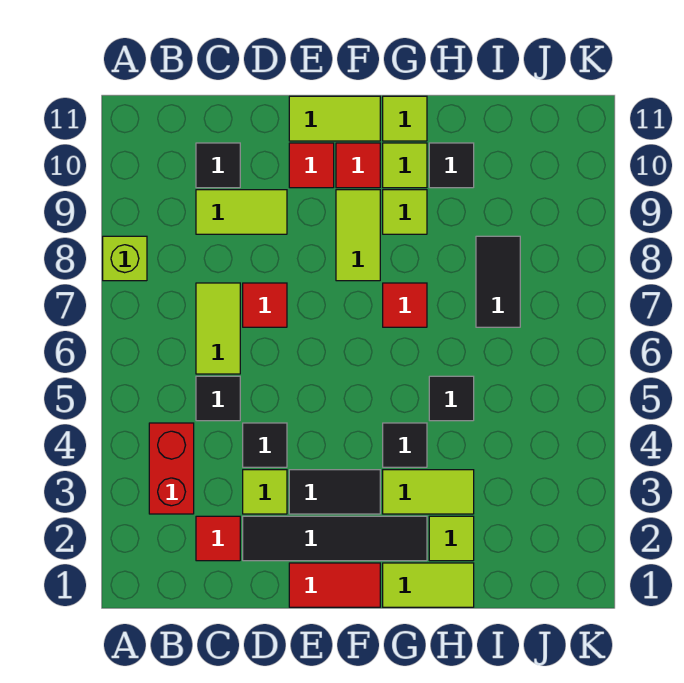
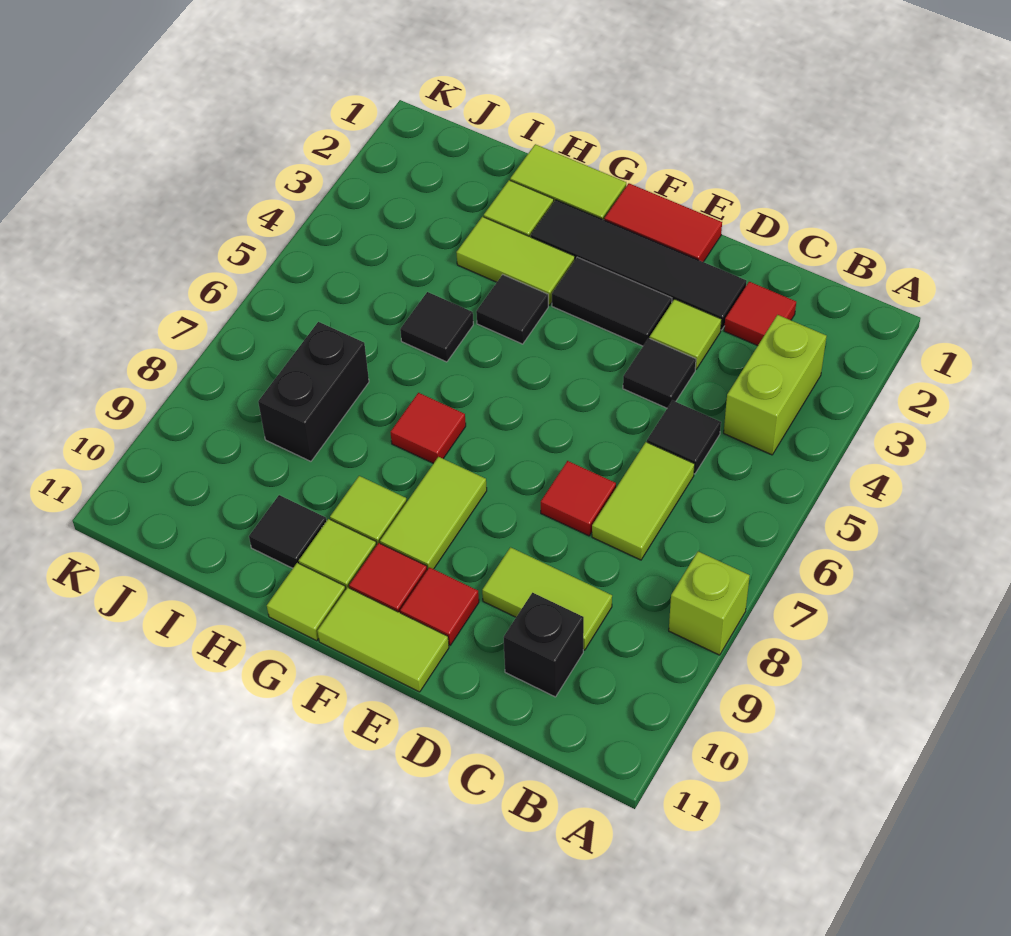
red brick B3:B4 level 1 -> lime brick B3:B4 level 1
black tile C10 level 1 -> black brick C10 level 1
black tile I7:I8 level 1 -> black brick I7:I8 level 1

